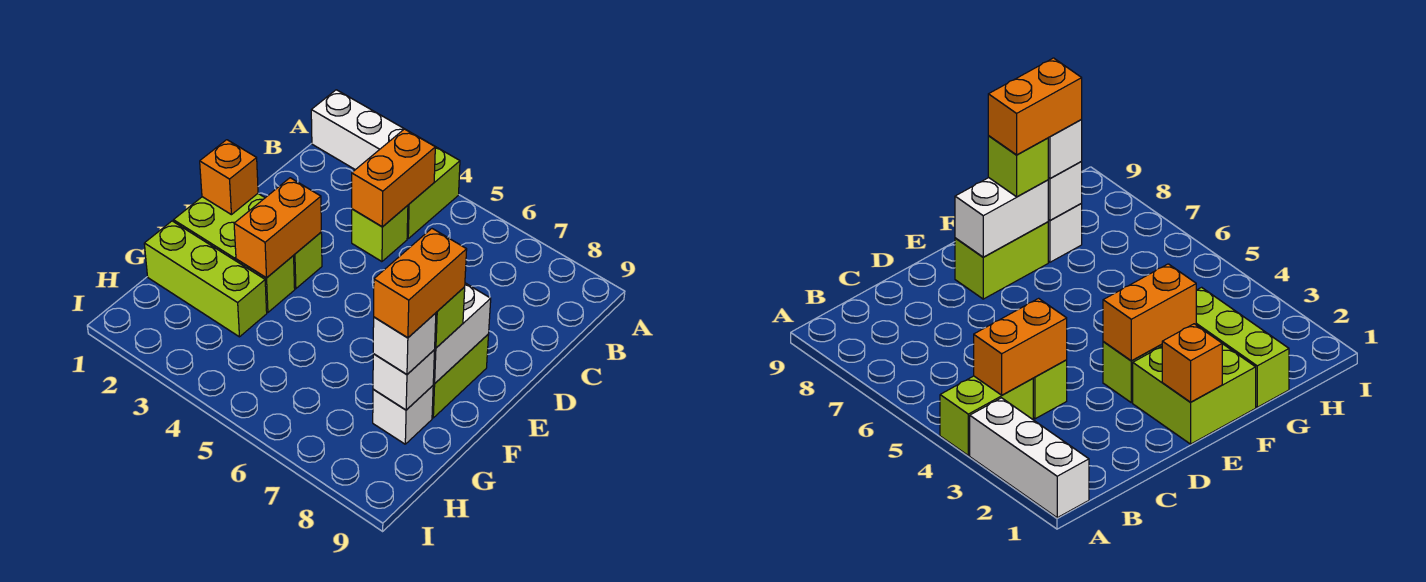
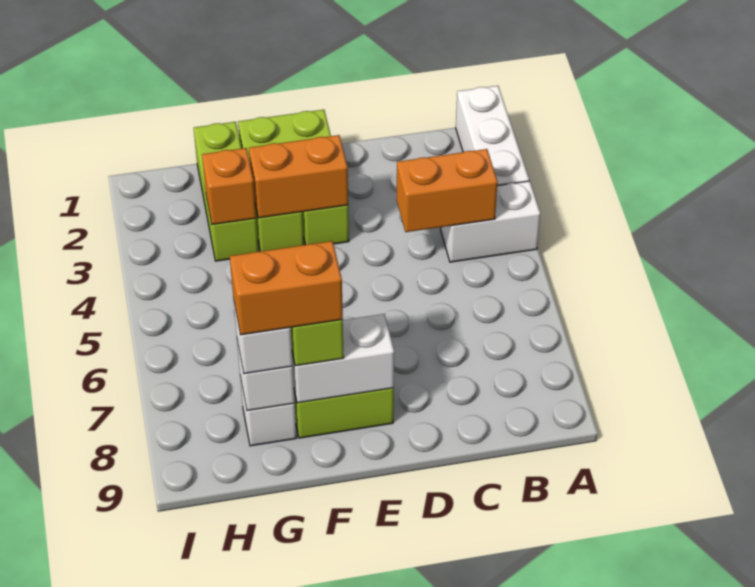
lime brick A4:B4 level 1 -> white brick A4:B4 level 1
lime brick C4 level 1 -> none
orange brick E1 level 2 -> orange brick G3 level 2

